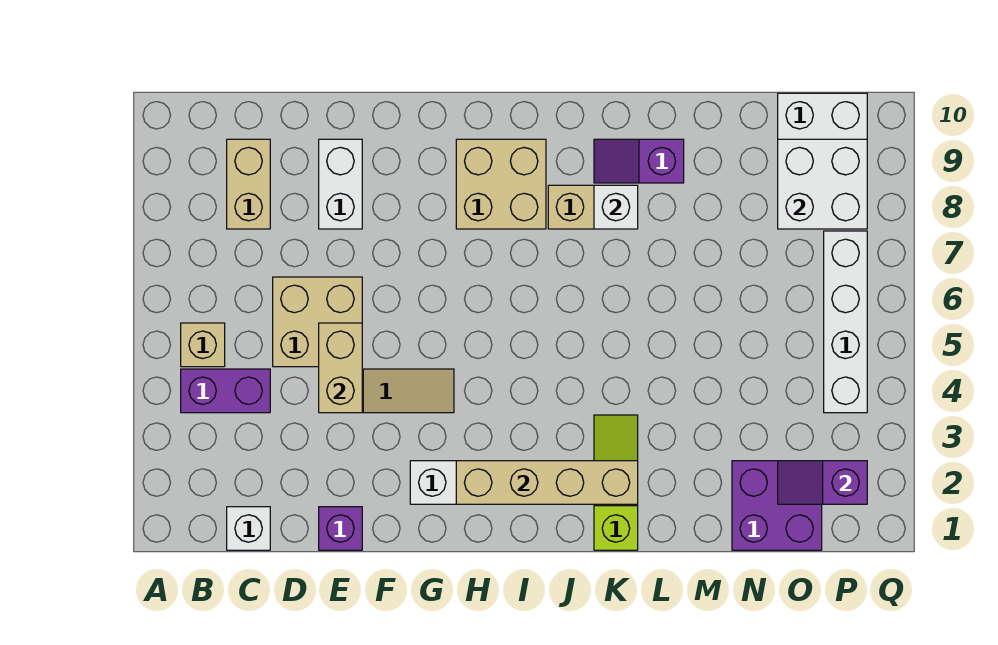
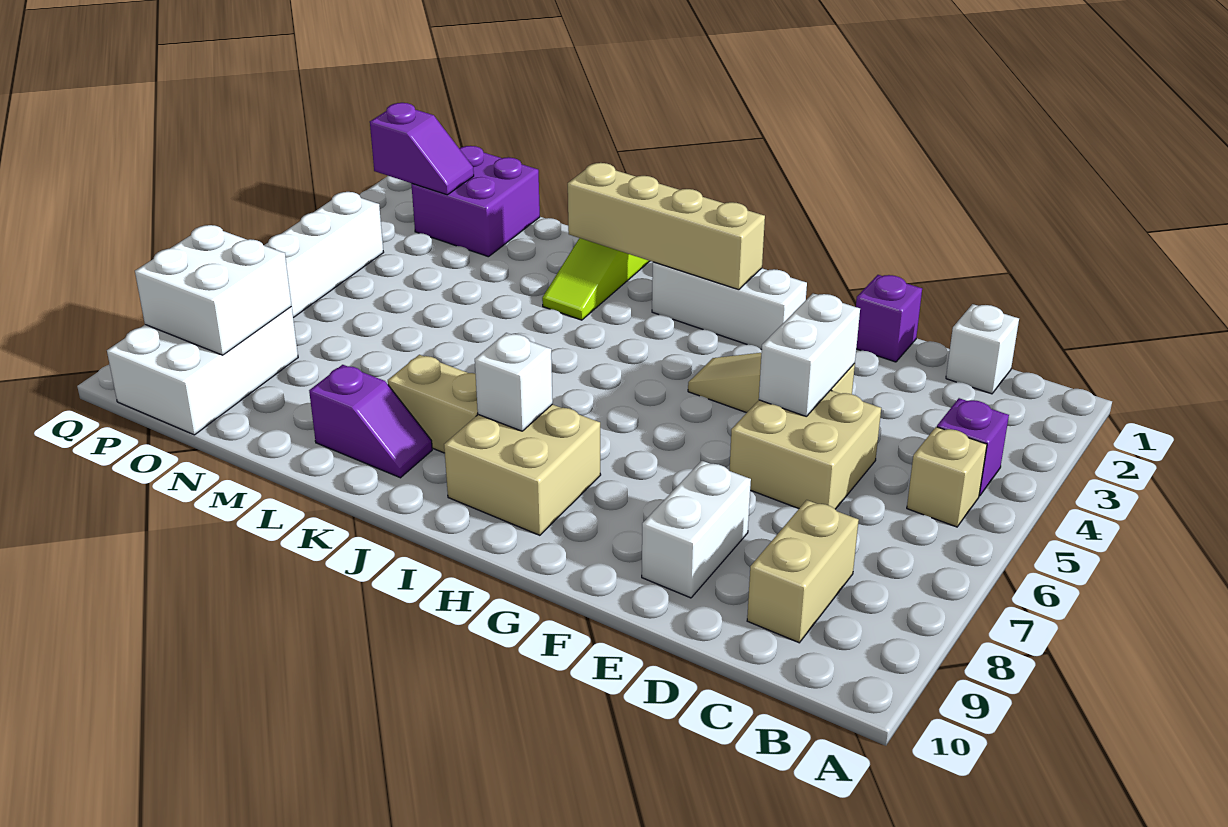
purple brick B4:C4 level 1 -> purple brick B4 level 1
tan brick E4:E5 level 2 -> white brick E4:E5 level 2
white brick K8 level 2 -> white brick I8 level 2

